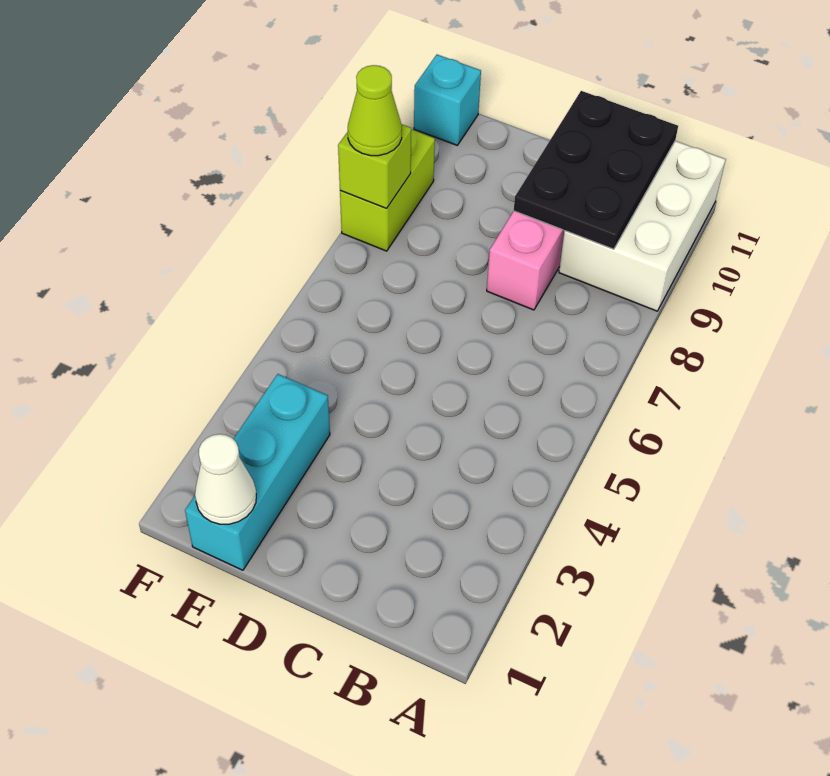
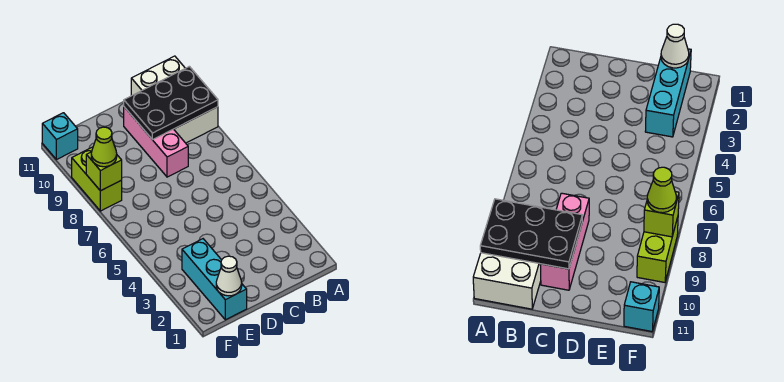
black plate B9:C11 level 2 -> black plate A9:C10 level 2

